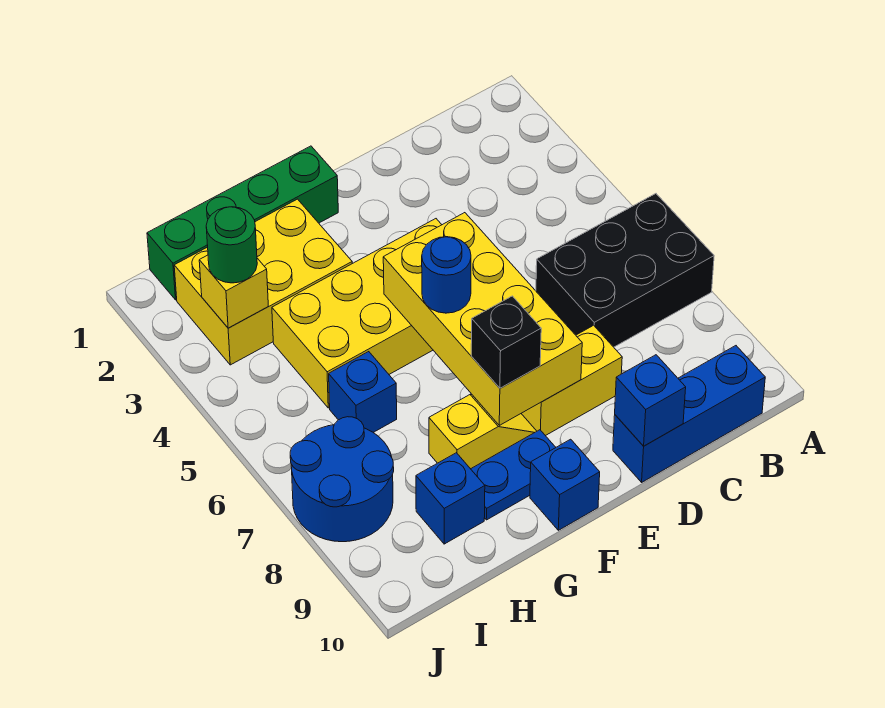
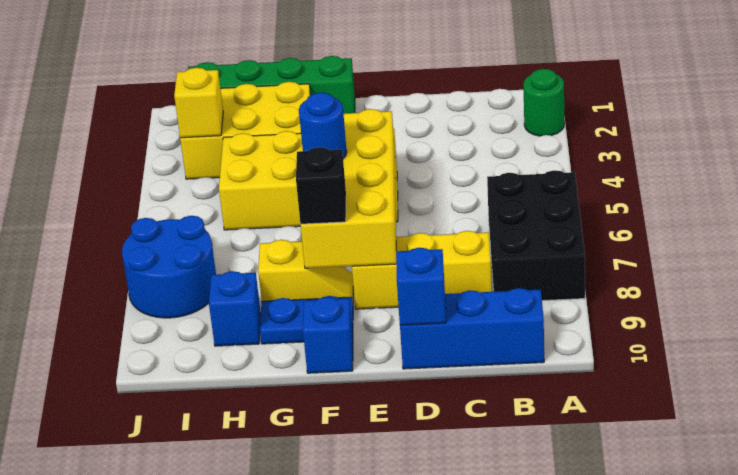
black brick A6:C7 level 1 -> black brick A6:B8 level 1
yellow brick D8:E8 level 1 -> yellow brick C8:E8 level 1
blue brick H6 level 1 -> none
green round brick I3 level 3 -> green round brick A2 level 1

